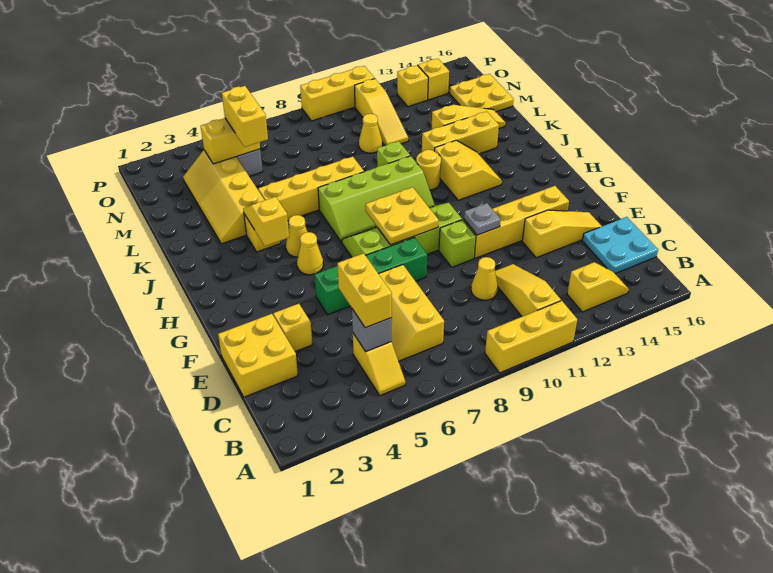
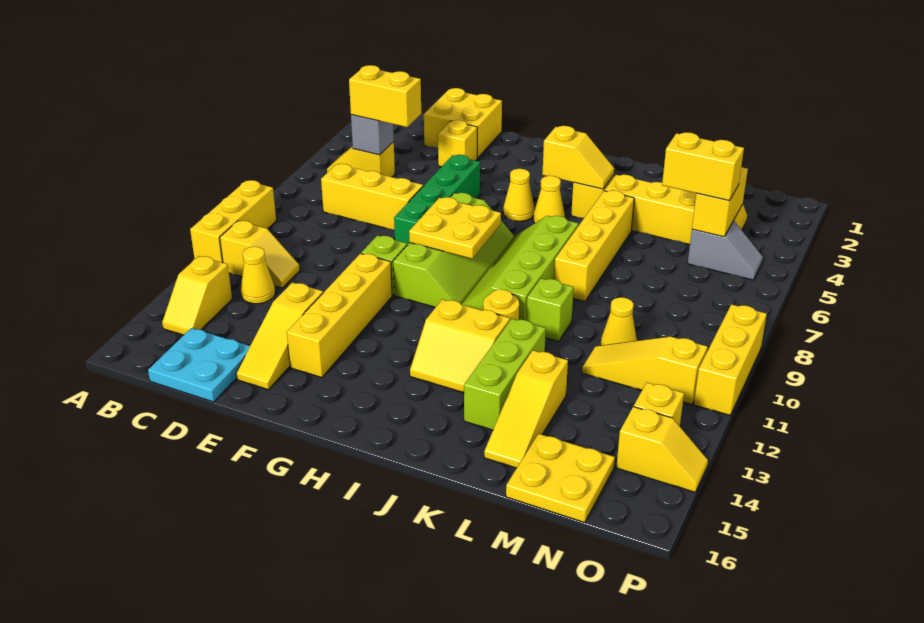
yellow slope B11:D11 level 1 top B -> yellow slope B11:C11 level 1 top B
yellow cone D10 level 1 -> yellow cone C12 level 1
grey plate F11 level 2 -> none
yellow brick K12:K14 level 1 -> lime brick K12:K14 level 1

